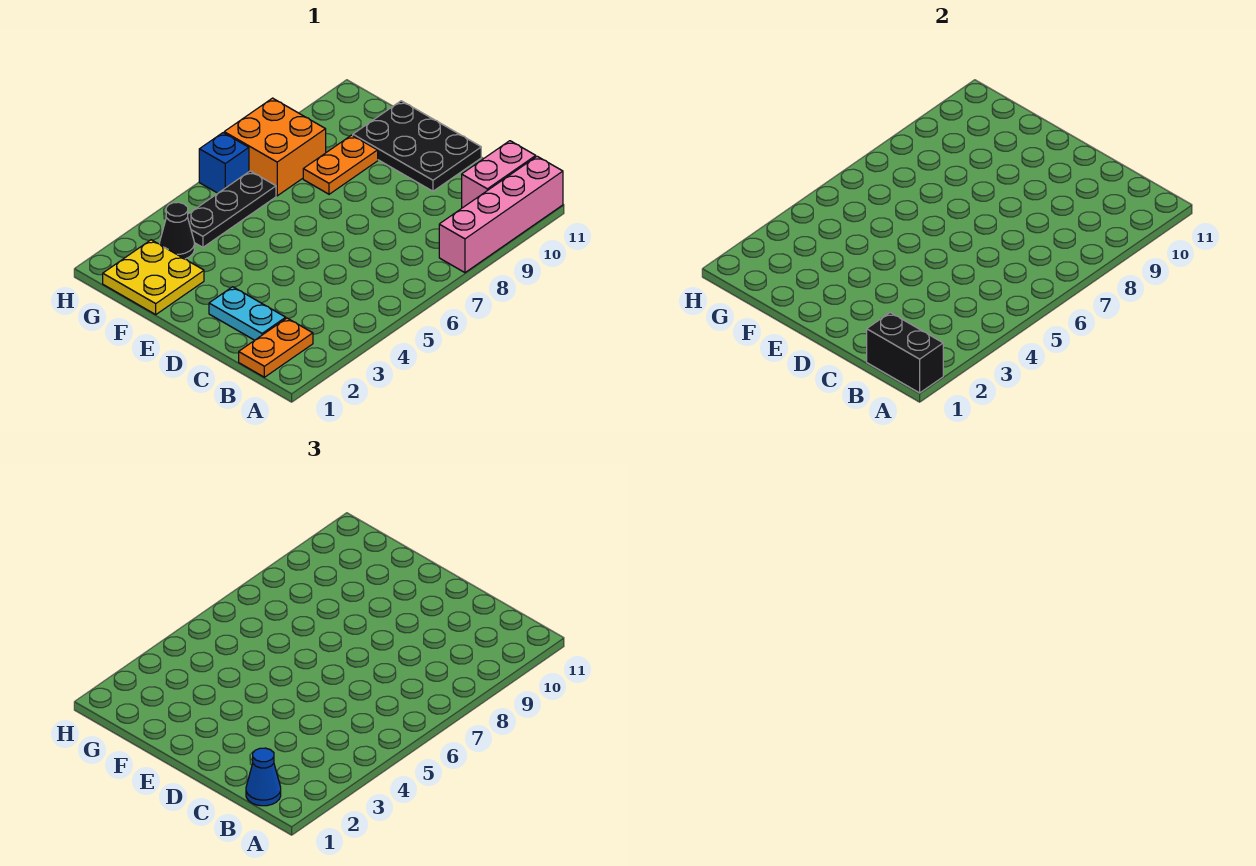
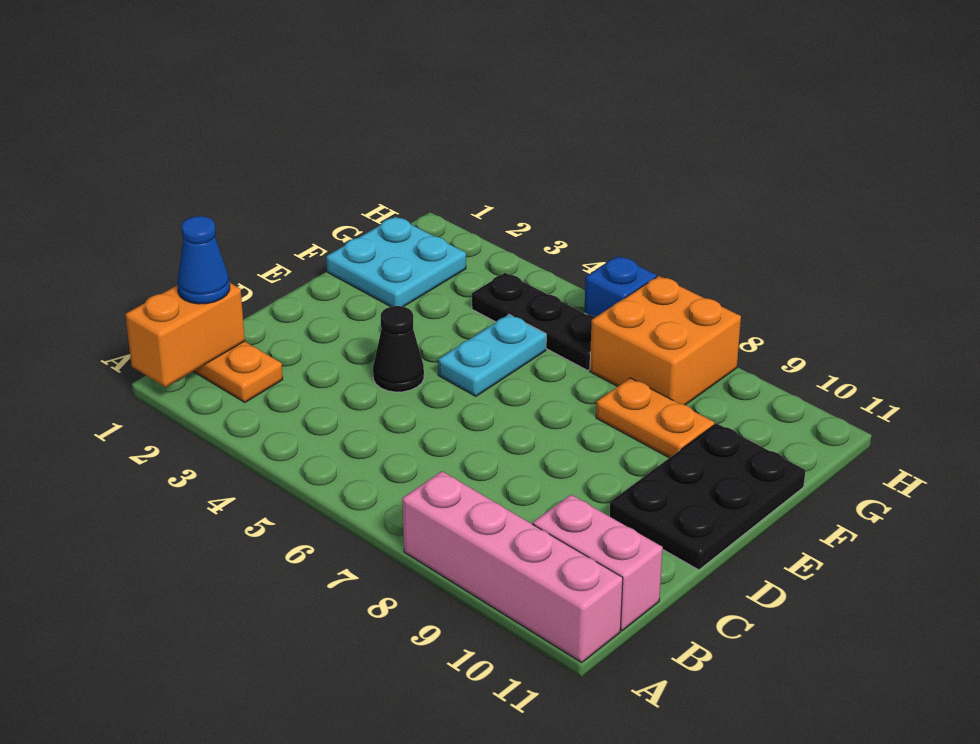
black brick A1:B1 level 2 -> orange brick A1:B1 level 2
cyan plate C2:D2 level 1 -> cyan plate E5:F5 level 1
yellow plate F1:G2 level 1 -> cyan plate F1:G2 level 1
black cone G3 level 1 -> black cone D4 level 1

